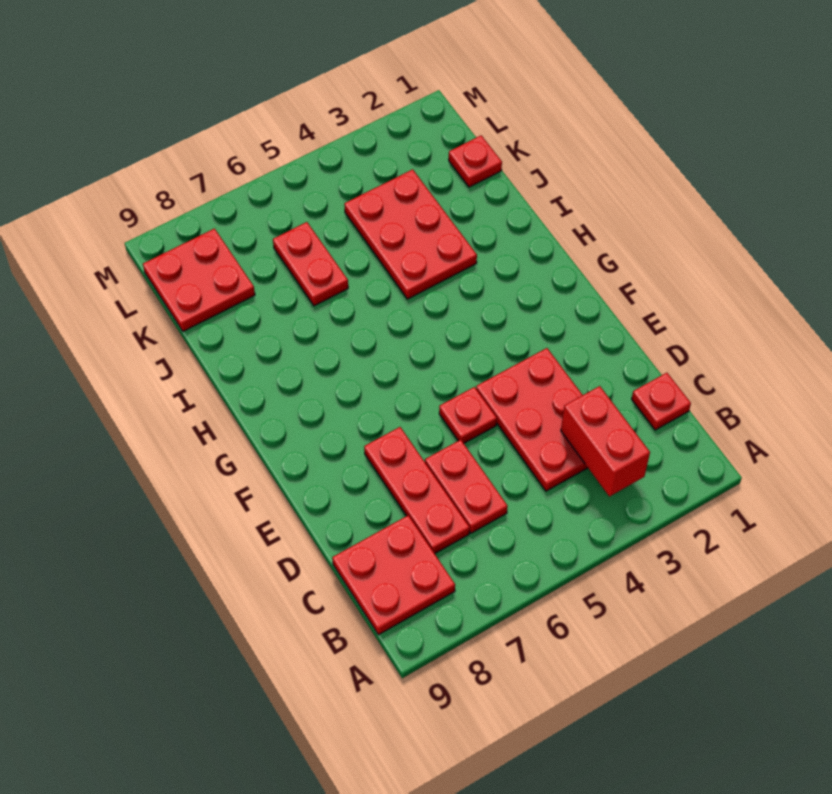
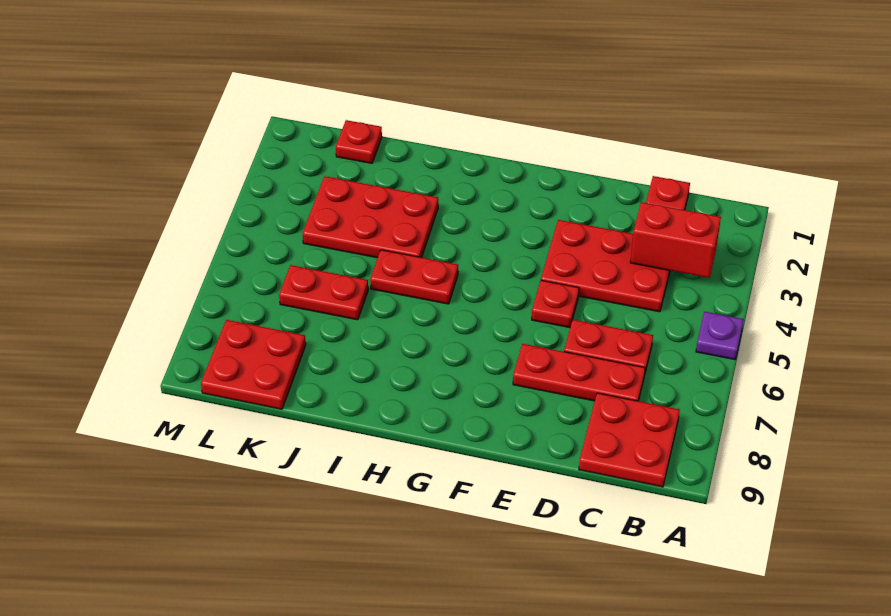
none -> purple plate A5 level 1
none -> red plate H5:I5 level 1

